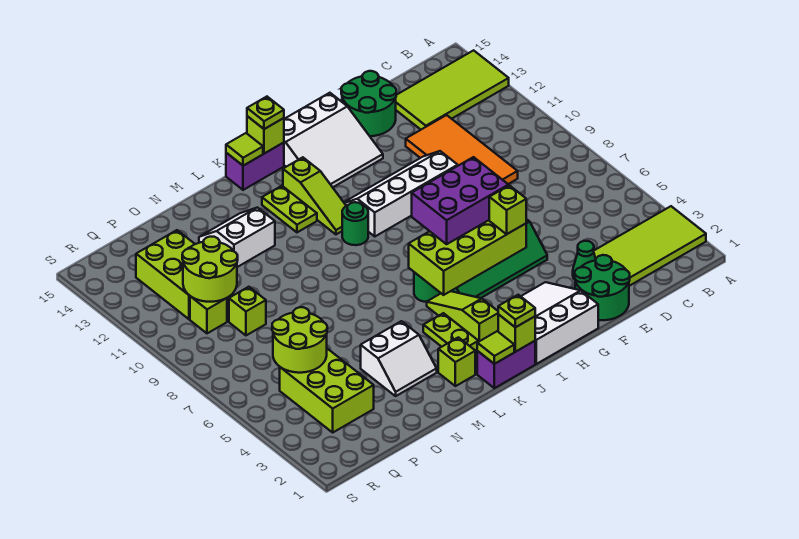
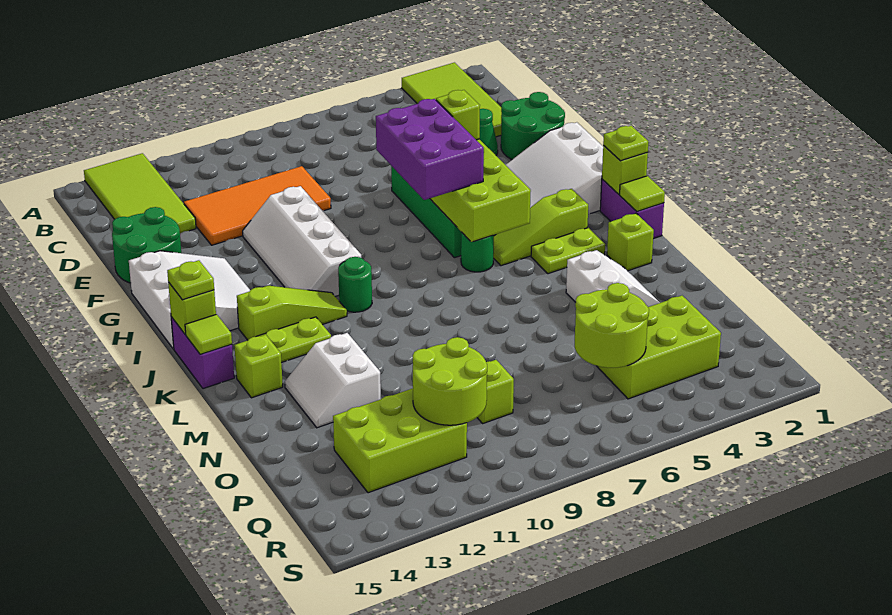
lime brick Q10 level 1 -> lime brick L14 level 1

